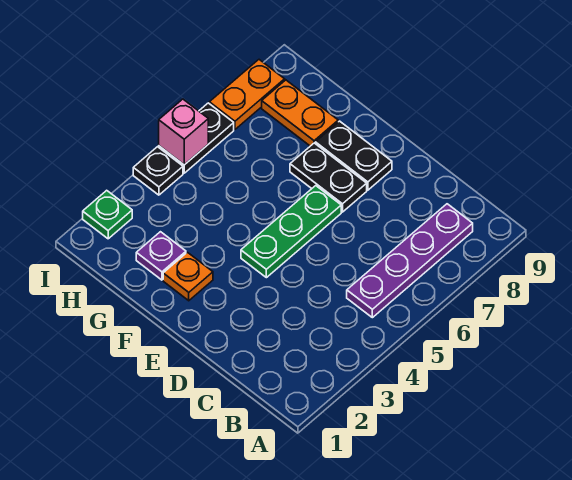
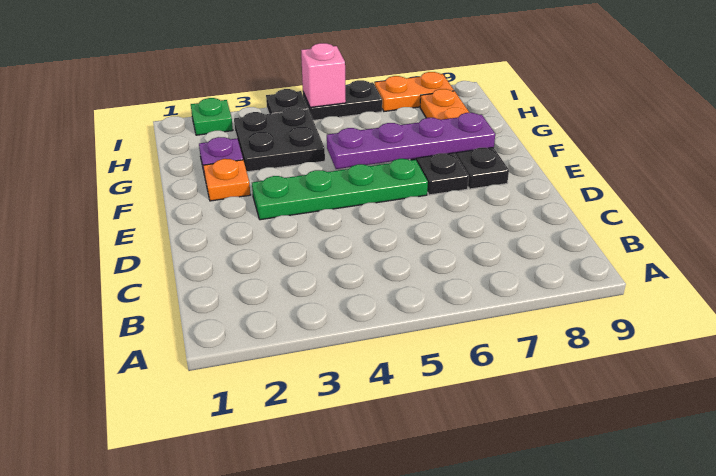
purple plate B5:B8 level 1 -> purple plate F5:F8 level 2
green plate E4:E6 level 1 -> green plate E3:E6 level 1
none -> black plate G3:H4 level 1

